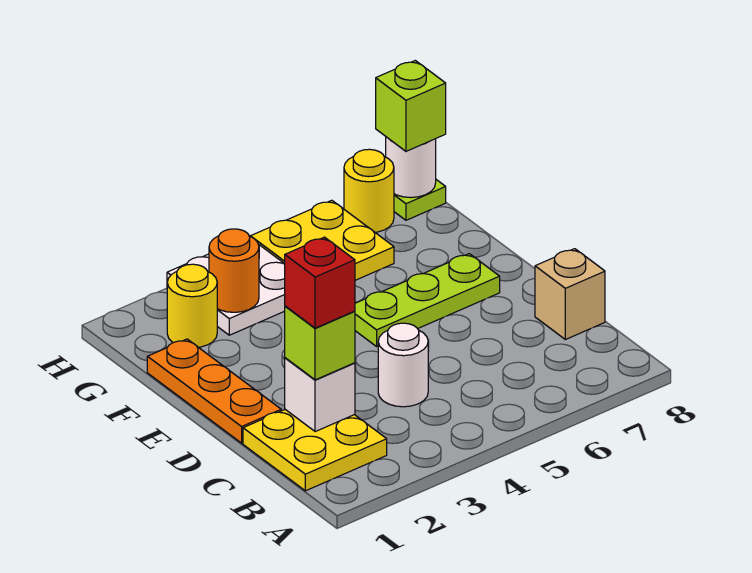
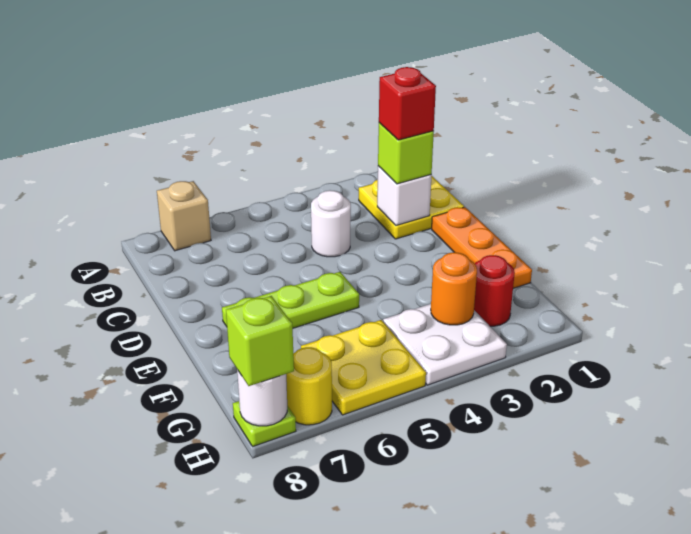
tan brick C8 level 1 -> tan brick A7 level 1
yellow round brick G2 level 1 -> red round brick G2 level 1

